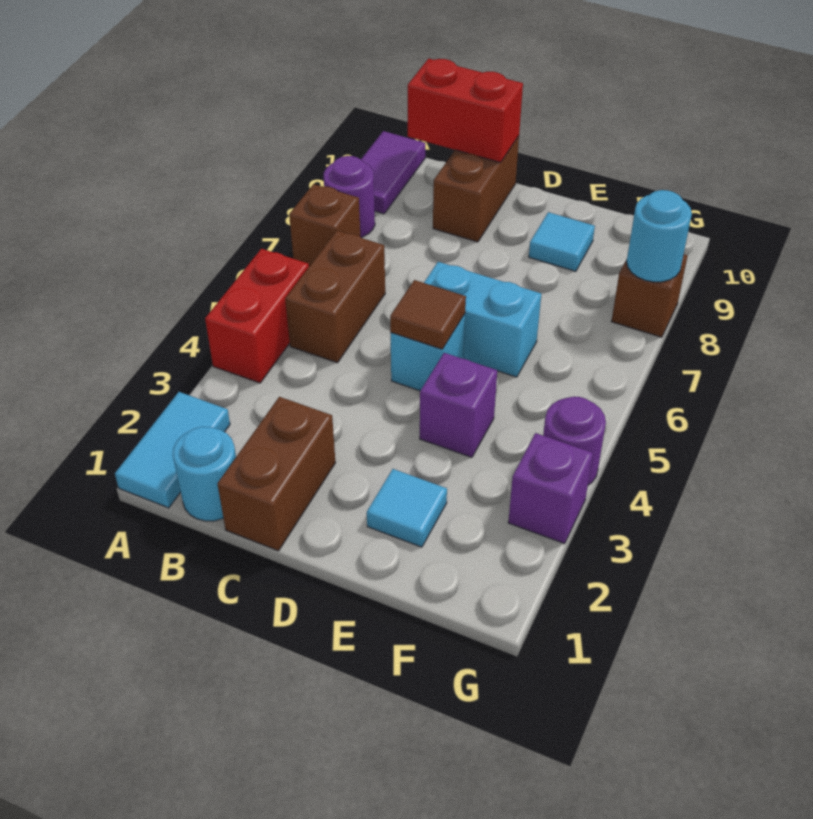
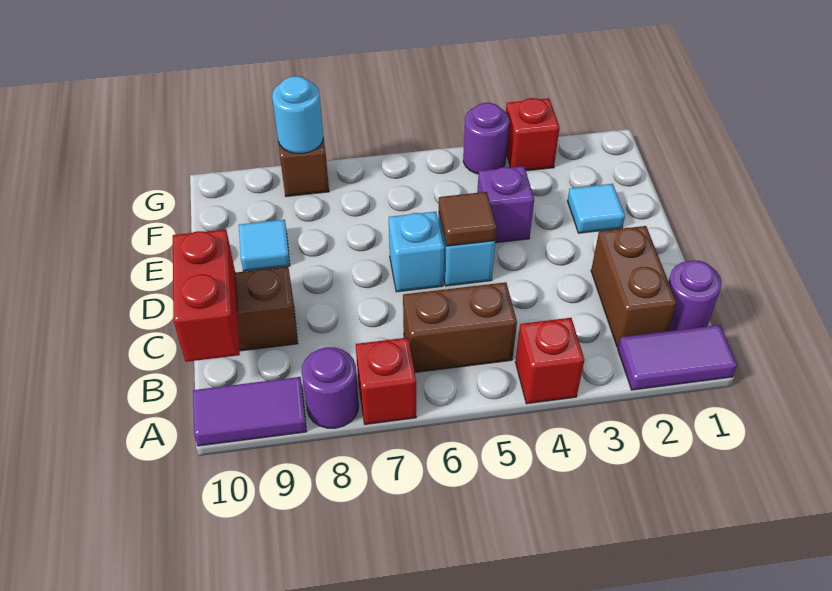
cyan tile A1:A2 level 1 -> purple tile A1:A2 level 1
red brick A4:A5 level 1 -> red brick A4 level 1
brown brick A7 level 1 -> red brick A7 level 1
cyan round brick B1 level 1 -> purple round brick B1 level 1
brown brick C1:C2 level 1 -> brown brick B2:C2 level 1
cyan brick D6:E6 level 1 -> cyan brick D6 level 1
purple brick G3 level 1 -> red brick G3 level 1

